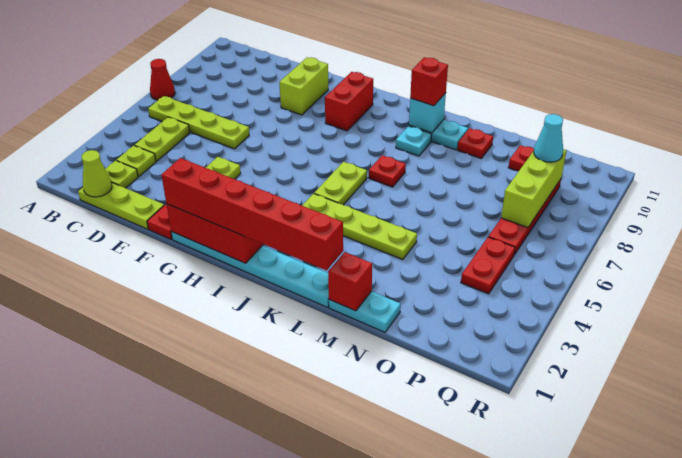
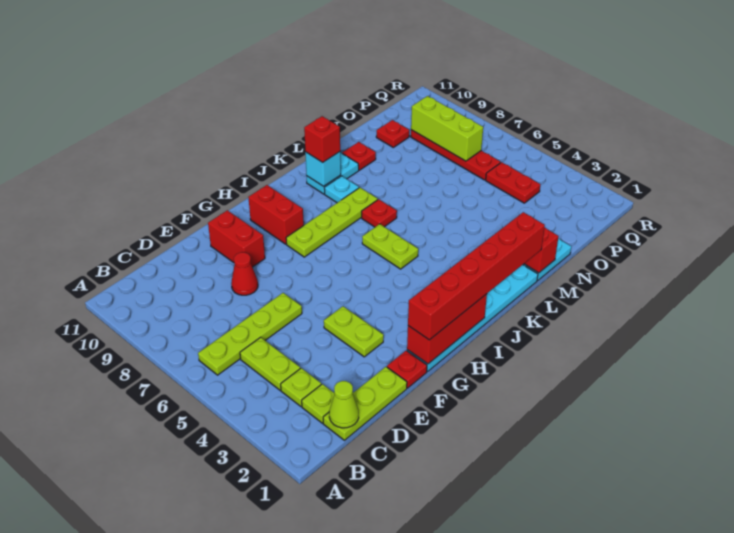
red cone A7 level 1 -> red cone E8 level 1
lime brick F9:F10 level 1 -> red brick F9:F10 level 1
lime plate J4:M4 level 1 -> lime plate H8:K8 level 1
cyan cone P9 level 3 -> none

